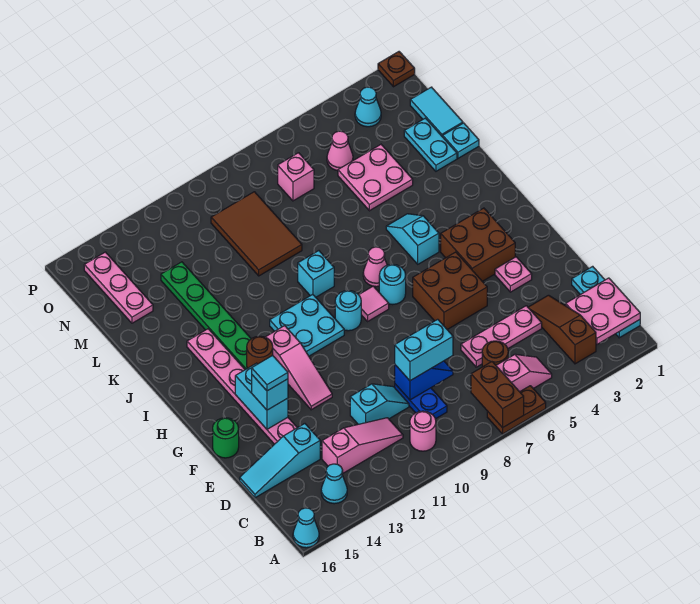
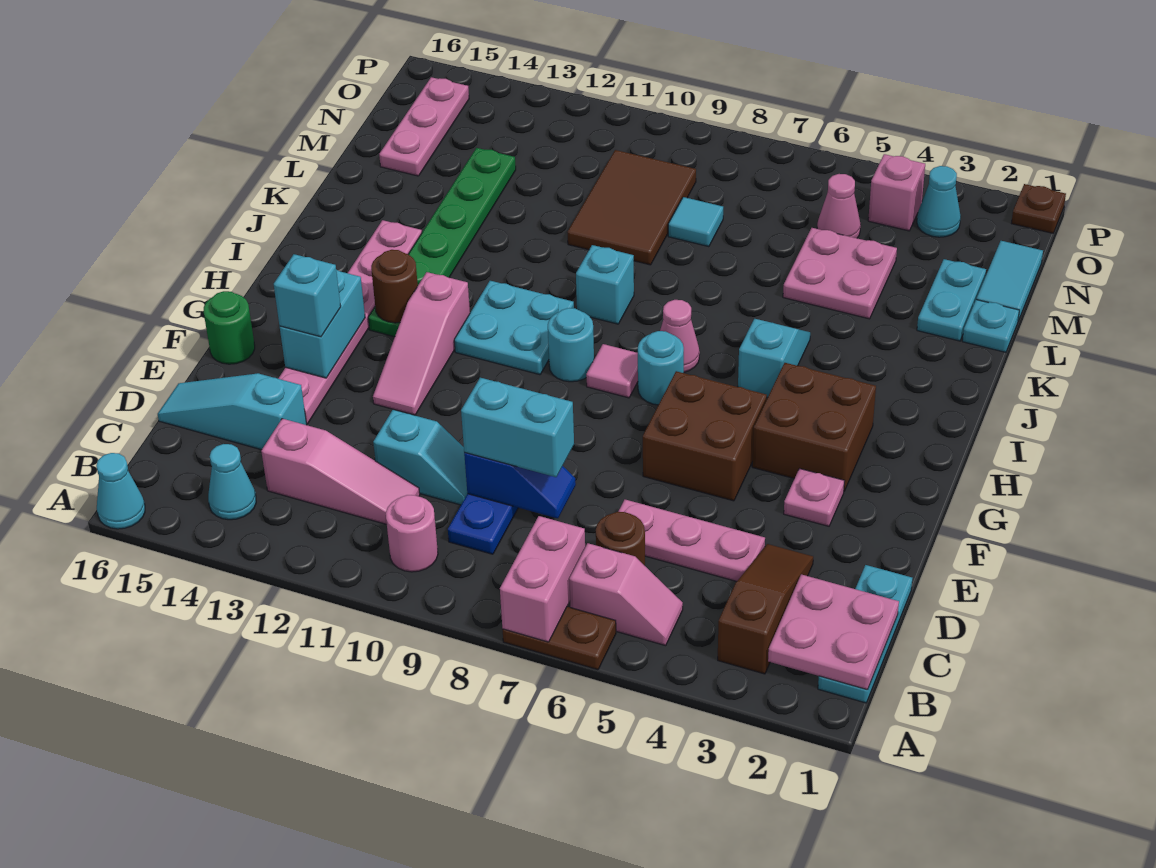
brown brick A7:B7 level 2 -> pink brick A7:B7 level 2
cyan tile F14 level 4 -> cyan tile M8 level 1
pink brick N7 level 1 -> pink brick O4 level 1

